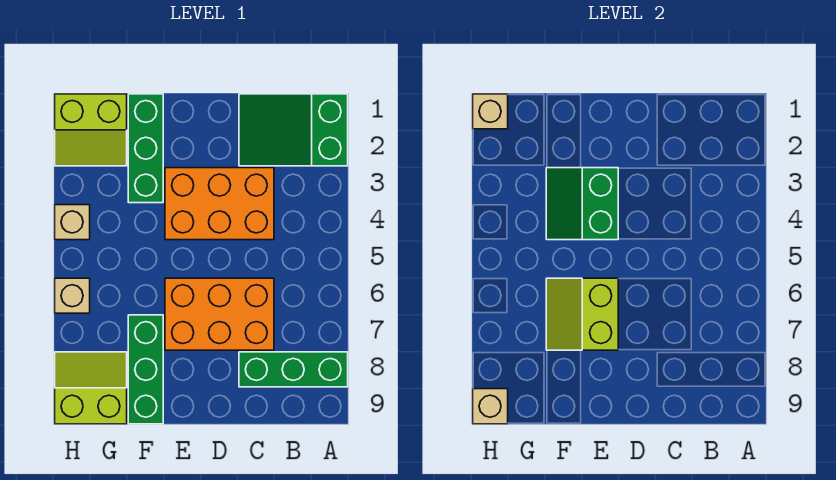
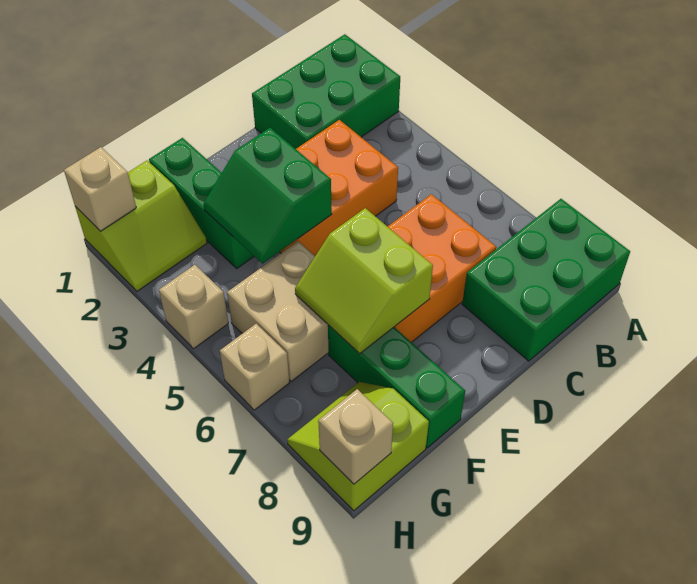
green slope A1:C2 level 1 top A -> green brick A1:C2 level 1
green brick A8:C8 level 1 -> green brick A8:C9 level 1
none -> tan brick F5:G6 level 1

